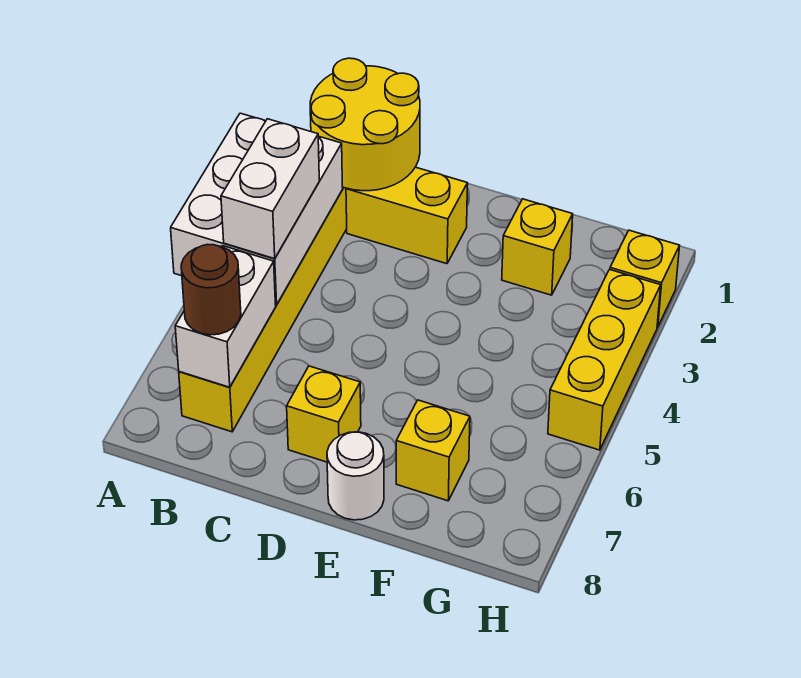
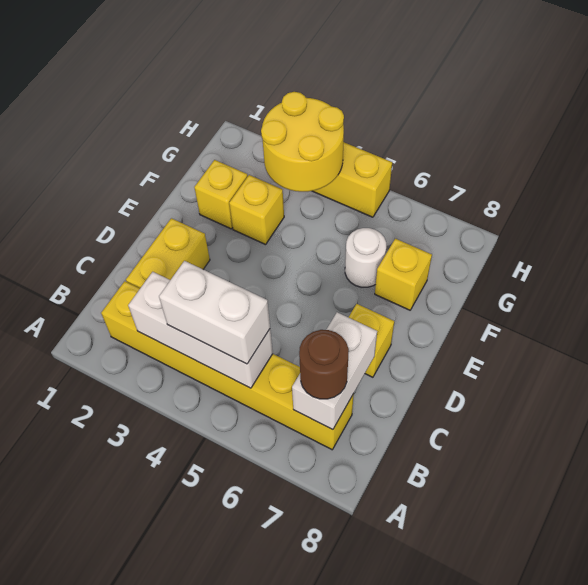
white brick A3:B5 level 2 -> white brick B3:B5 level 2
yellow round brick B1:C2 level 2 -> yellow round brick G3:H4 level 2
white brick B6:B7 level 2 -> white brick B7:C7 level 2
white round brick E8 level 1 -> white round brick F6 level 1
yellow brick H2 level 1 -> yellow brick F3 level 1

